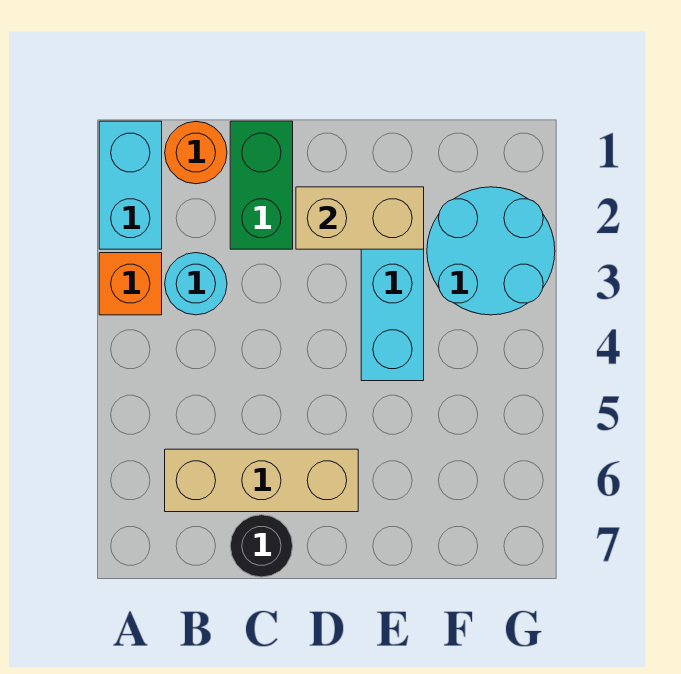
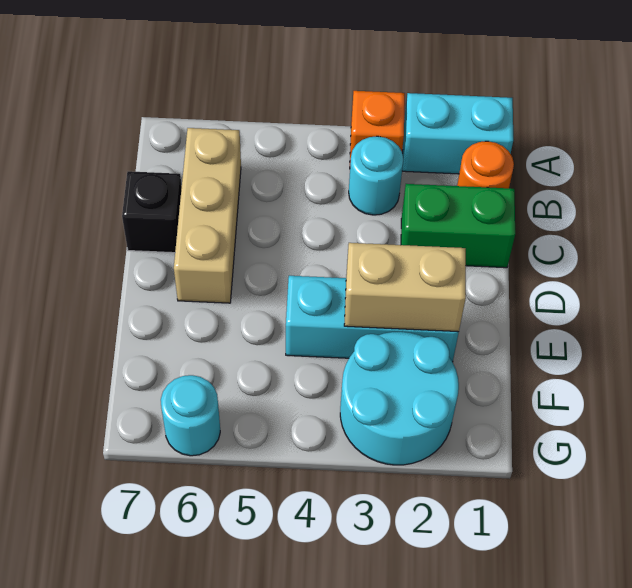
black round brick C7 level 1 -> black brick C7 level 1
tan brick D2:E2 level 2 -> tan brick E2:E3 level 2
none -> cyan round brick G6 level 1

